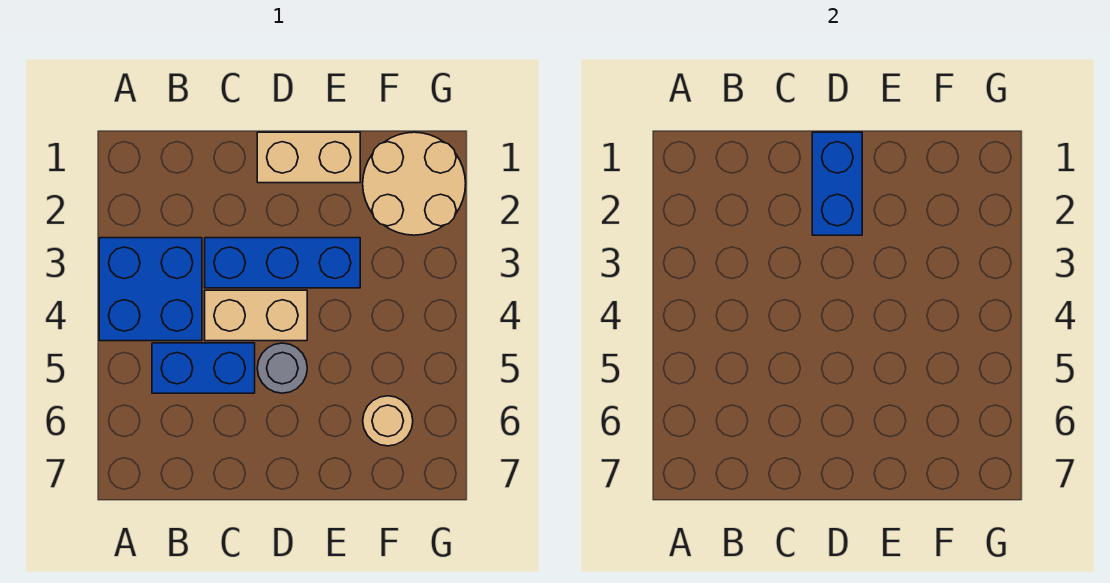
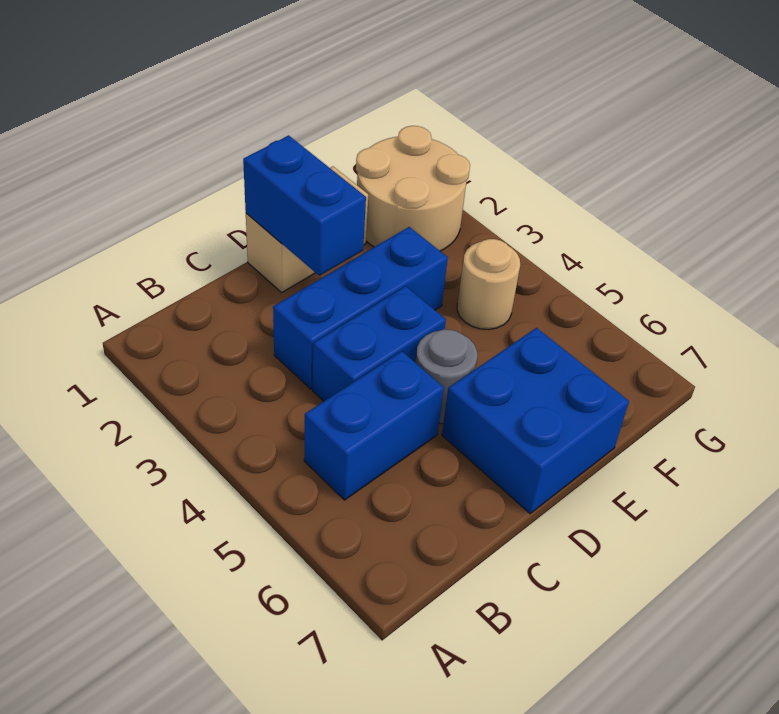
blue brick A3:B4 level 1 -> blue brick D6:E7 level 1
tan brick C4:D4 level 1 -> blue brick C4:D4 level 1
tan round brick F6 level 1 -> tan round brick F4 level 1

